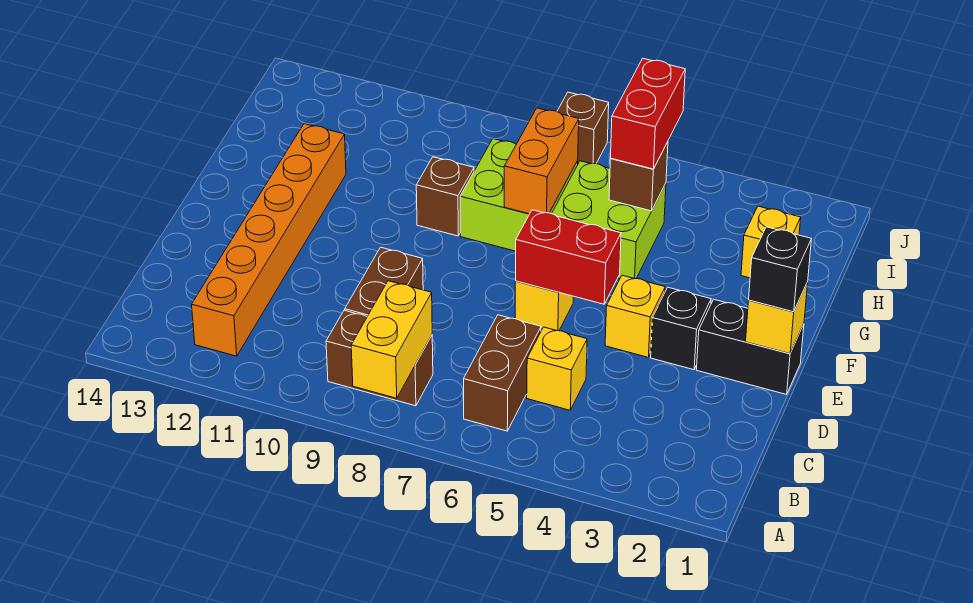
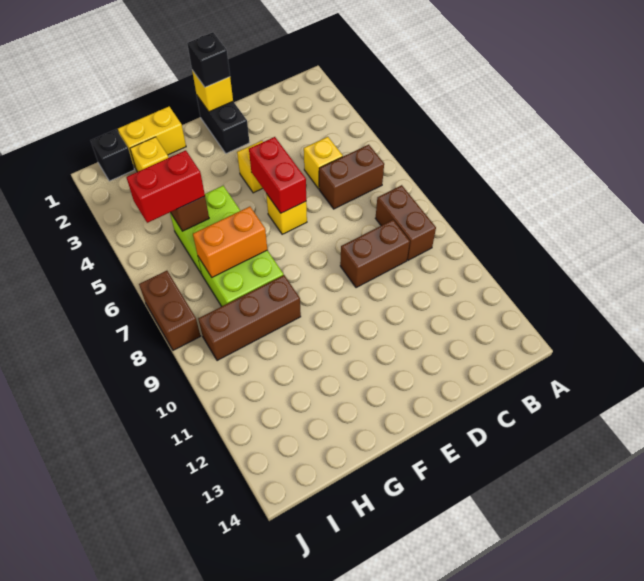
yellow brick A8:B8 level 2 -> yellow brick G1:H1 level 1
orange brick B12:G12 level 1 -> none
black brick E3 level 1 -> black brick I1 level 1
brown brick G9 level 1 -> brown brick G9:I9 level 1
brown brick J7 level 1 -> brown brick J7:J8 level 1

